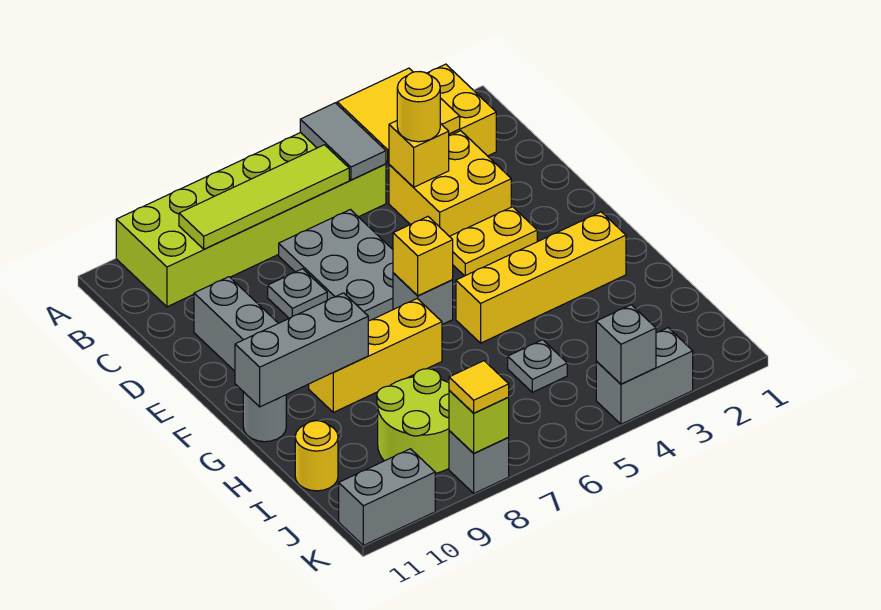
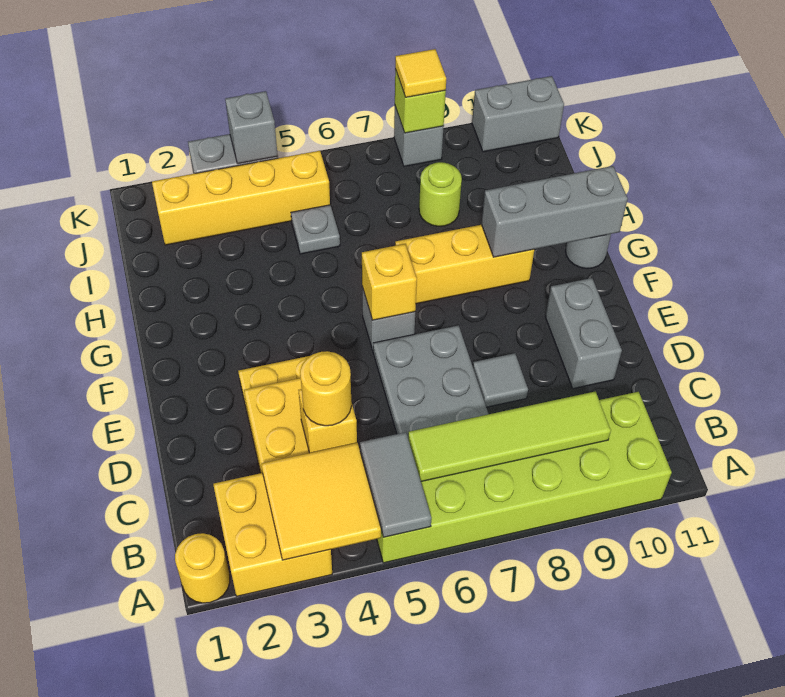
grey plate D8 level 1 -> grey tile D8 level 1
yellow brick G2:G5 level 1 -> yellow brick J2:J5 level 1
lime round brick I8:J9 level 1 -> lime round brick I8 level 1
yellow round brick I11 level 1 -> yellow round brick A1 level 1

